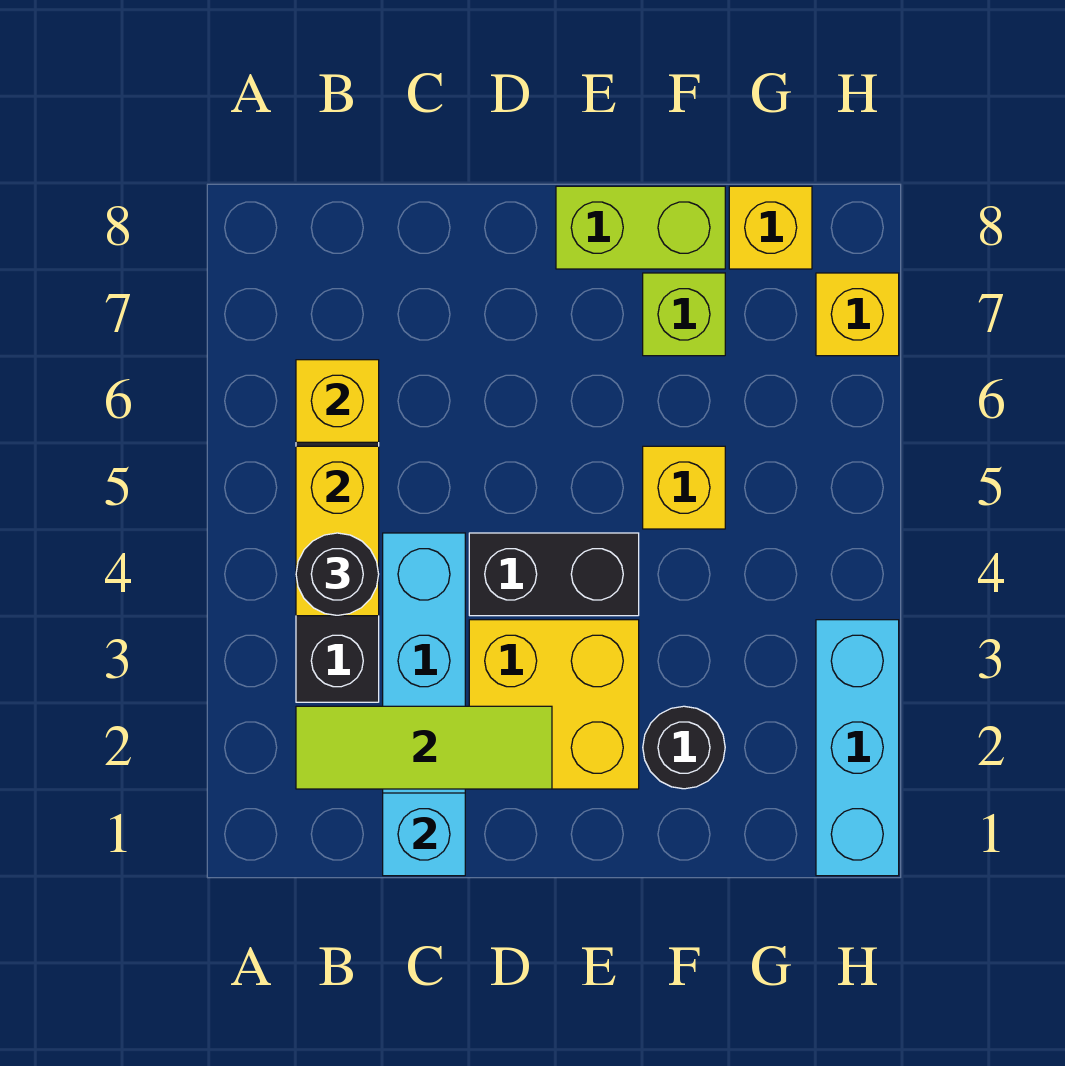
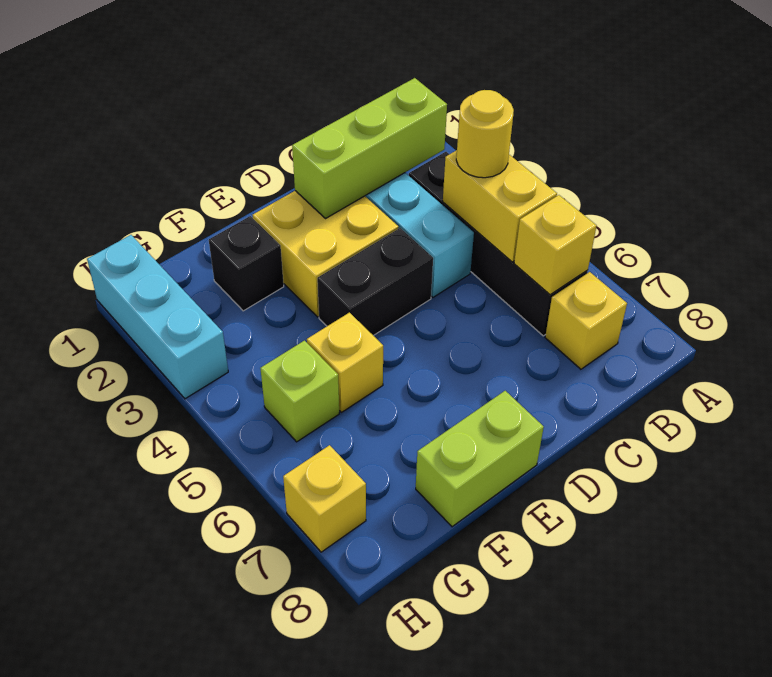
lime tile B2:D2 level 2 -> lime brick B2:D2 level 2
black round brick B4 level 3 -> yellow round brick B4 level 3
cyan brick C1 level 2 -> none
black round brick F2 level 1 -> black brick F2 level 1
lime brick F7 level 1 -> lime brick G5 level 1
yellow brick G8 level 1 -> yellow brick B7 level 1

